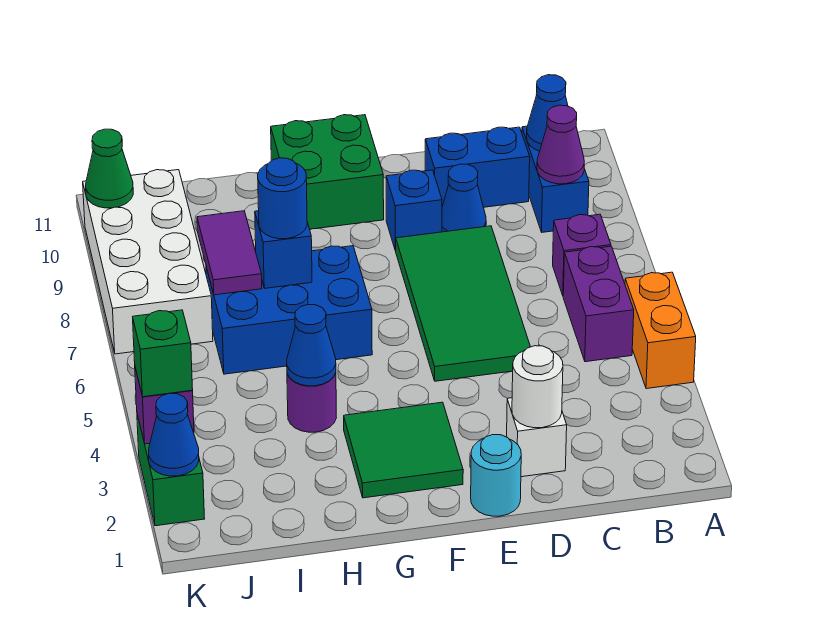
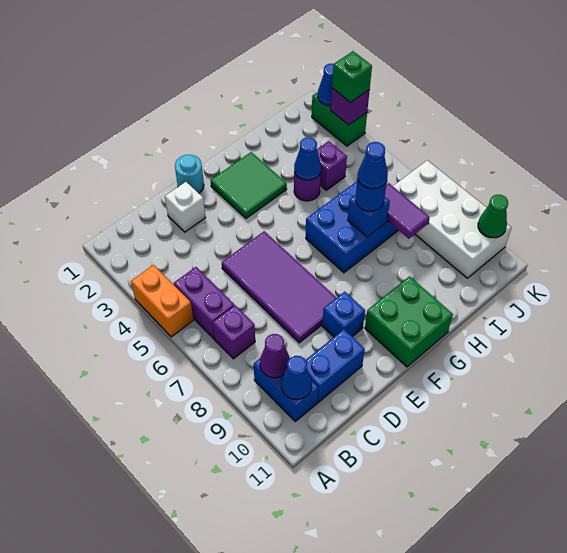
white round brick D2 level 2 -> none
green tile D5:E8 level 1 -> purple tile D5:E8 level 1
blue cone D9 level 1 -> blue cone H7 level 4
none -> purple brick I4 level 1

